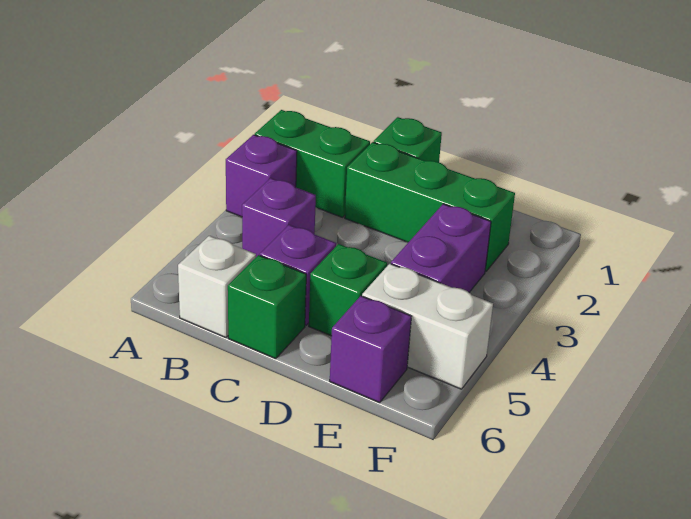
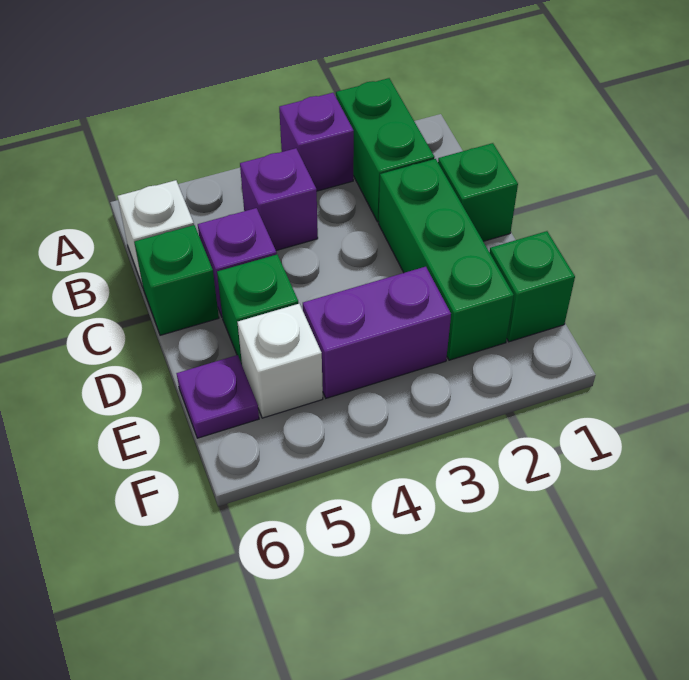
none -> green brick E1 level 1
white brick E5:F5 level 1 -> white brick E5 level 1
purple brick E6 level 1 -> purple plate E6 level 1

